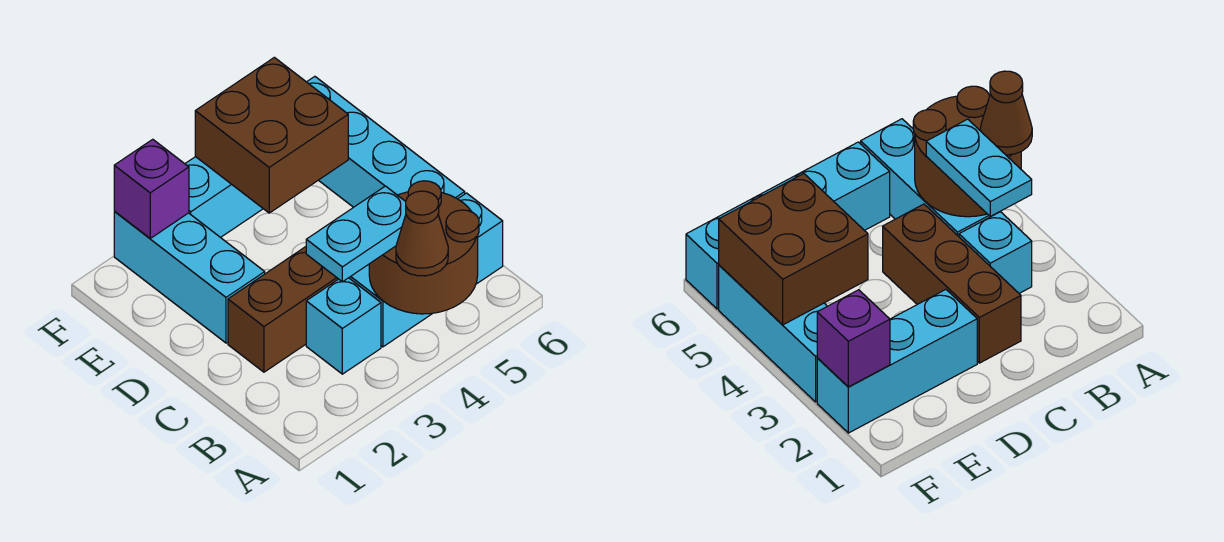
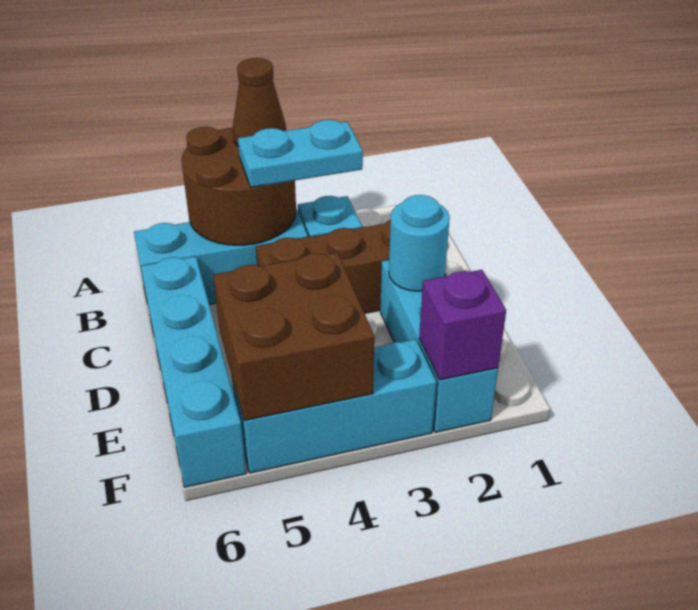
none -> cyan round brick D2 level 2

